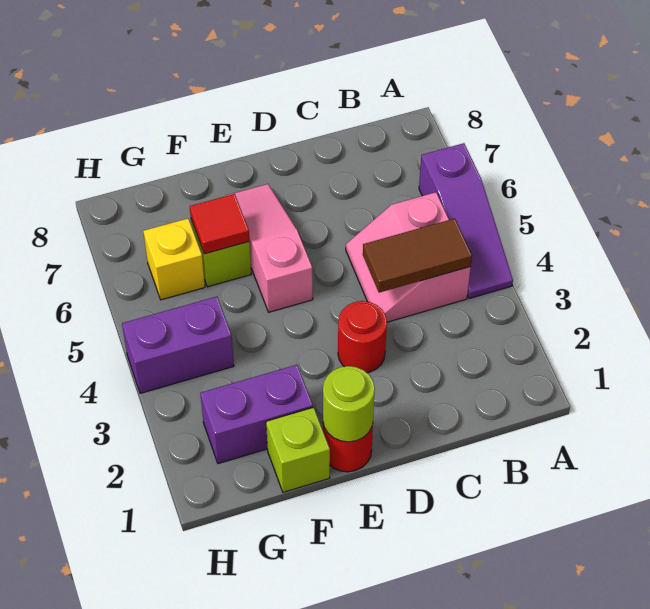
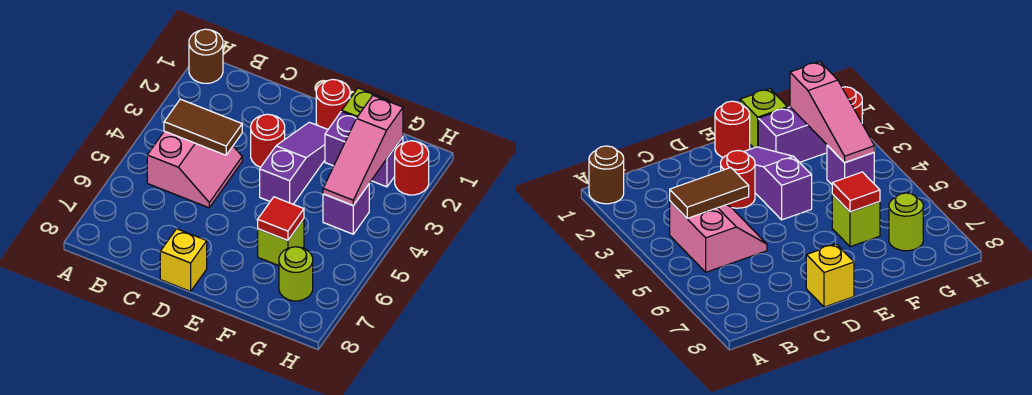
none -> brown round brick A1 level 1
purple slope A4:A6 level 1 top 6 -> purple slope E2:E4 level 1 top 4
lime round brick E1 level 2 -> lime round brick G7 level 1
pink slope E5:E7 level 1 top 5 -> pink slope G2:G4 level 2 top 2
purple brick G4:H4 level 1 -> purple brick G4 level 1
yellow brick G6 level 1 -> yellow brick D8 level 1
none -> red round brick H2 level 1

